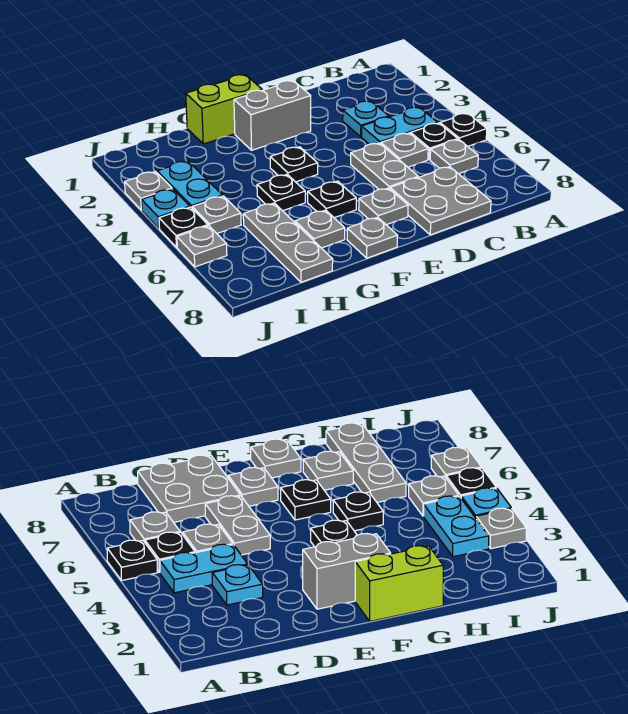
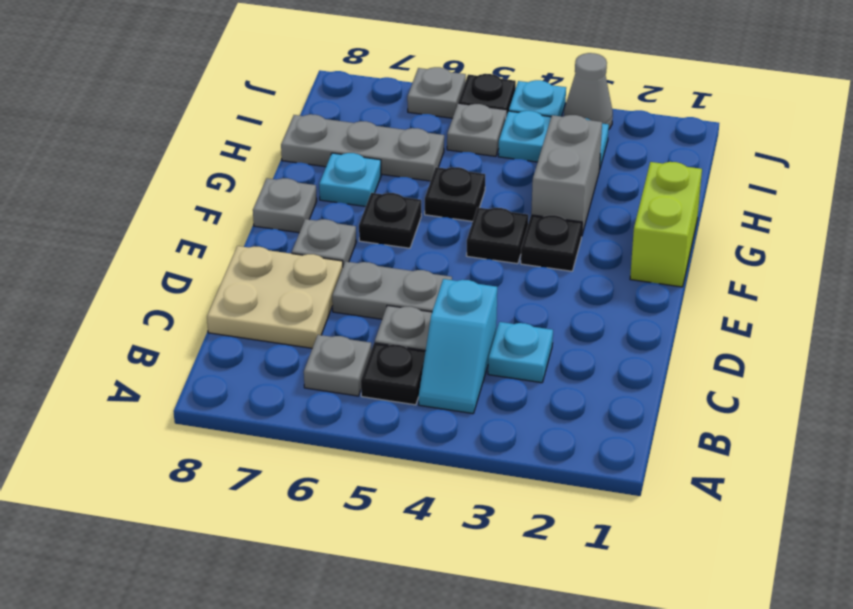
black plate A5 level 1 -> black plate F3 level 1
cyan plate B4:C4 level 1 -> cyan slope B4:C4 level 1 top C
grey plate C7:D8 level 1 -> tan plate C7:D8 level 1
grey brick E2:F2 level 1 -> grey brick G3:H3 level 1
grey plate G7 level 1 -> cyan plate G7 level 1
grey plate J3 level 1 -> grey cone J3 level 1

